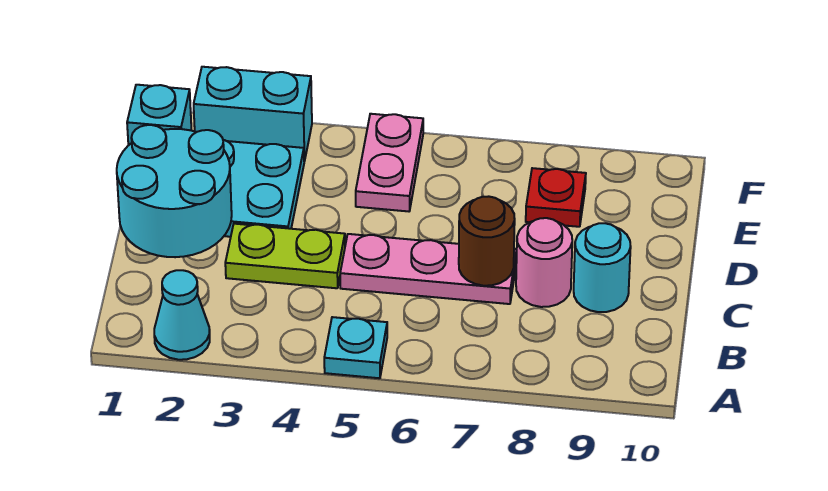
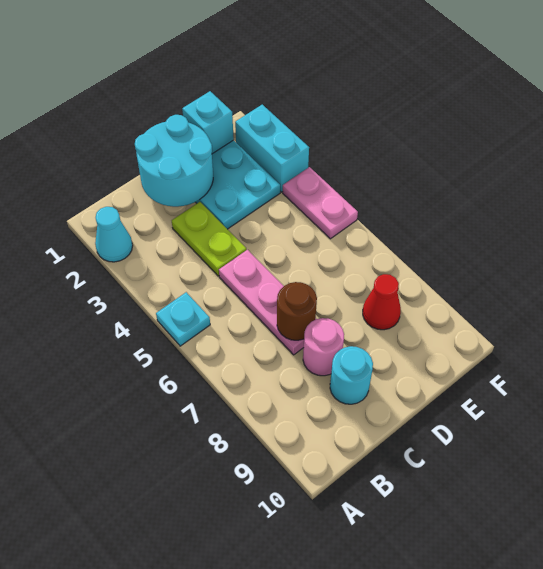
pink plate E5:F5 level 1 -> pink plate F4:F5 level 1
red plate E8 level 1 -> red cone E8 level 1

